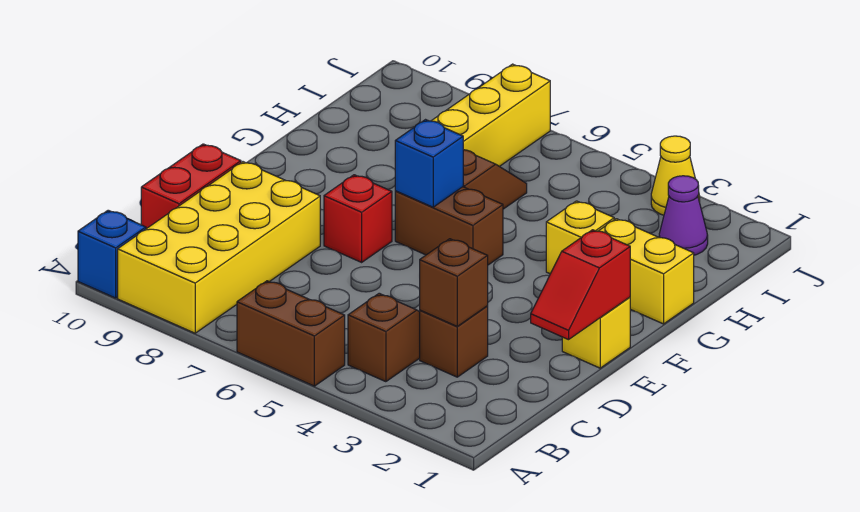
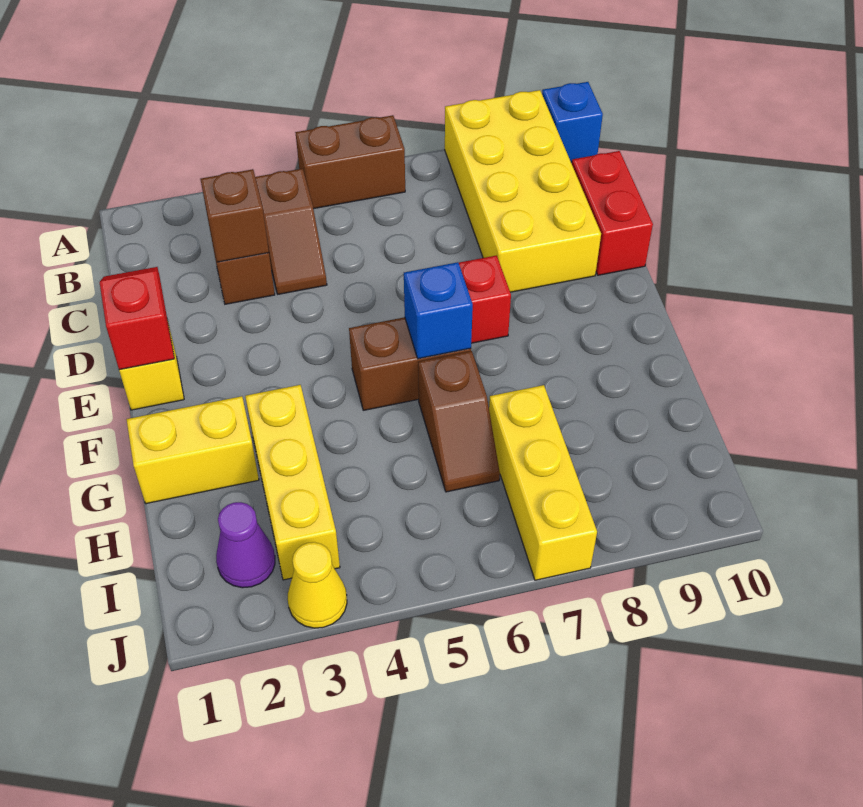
yellow brick G3 level 1 -> yellow brick G3:I3 level 1

